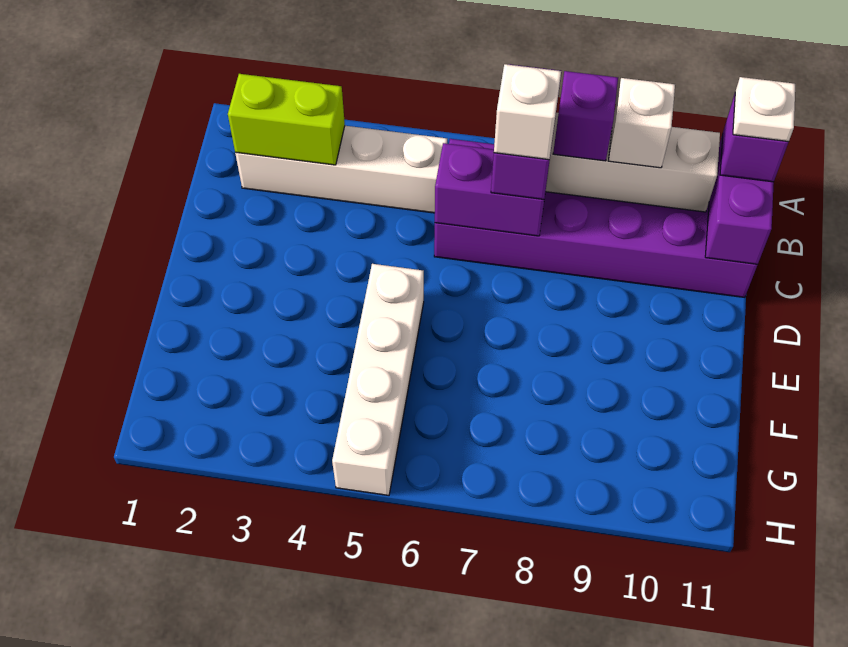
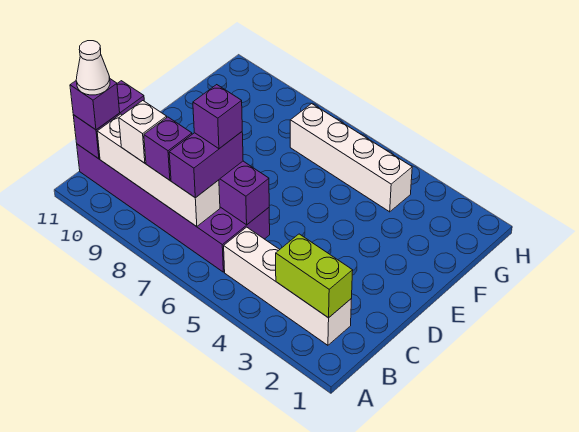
white plate B11 level 4 -> white cone B11 level 4
white brick C7 level 4 -> purple brick C7 level 4
white brick E5:H5 level 1 -> white brick G4:G7 level 1

